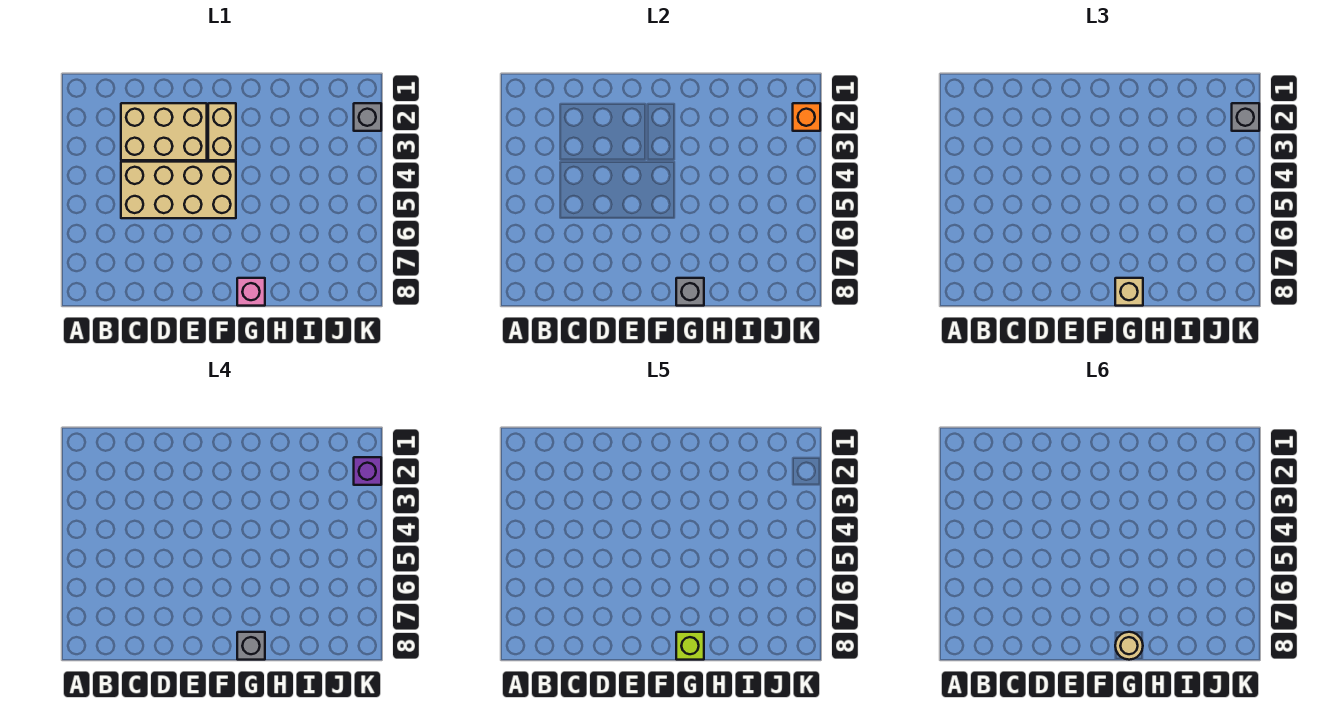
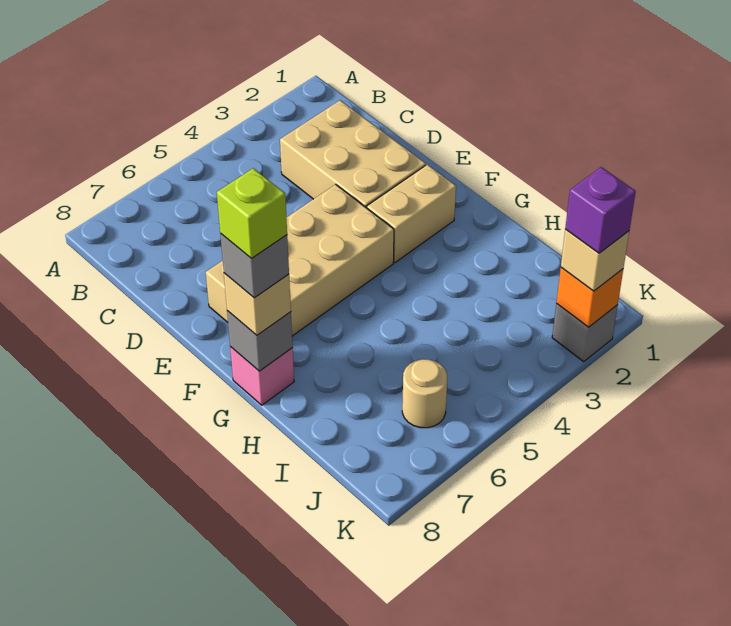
tan brick C4:F5 level 1 -> tan brick E4:F7 level 1
tan round brick G8 level 6 -> tan round brick J6 level 1
grey brick K2 level 3 -> tan brick K2 level 3

